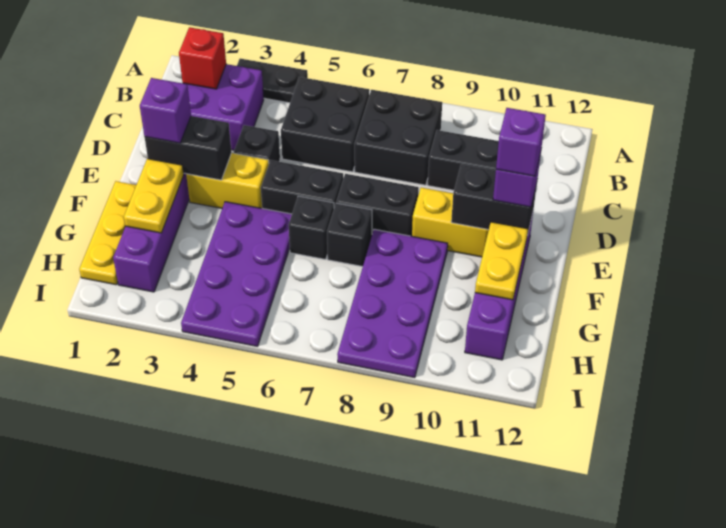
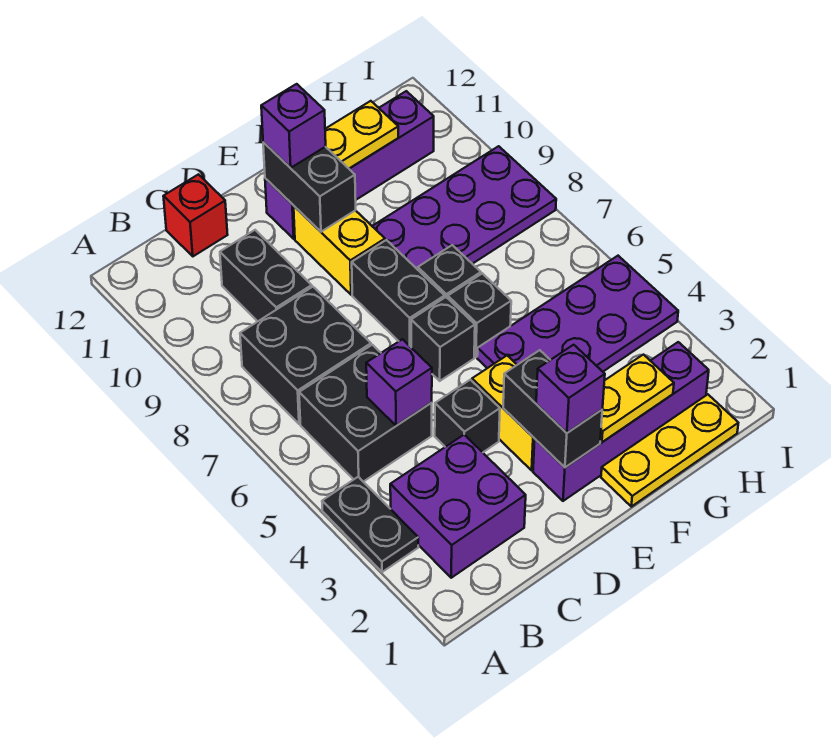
red brick B2 level 2 -> red brick C12 level 1
black brick E5:E6 level 1 -> black brick E6 level 1
purple brick E11 level 4 -> purple brick C5 level 2

